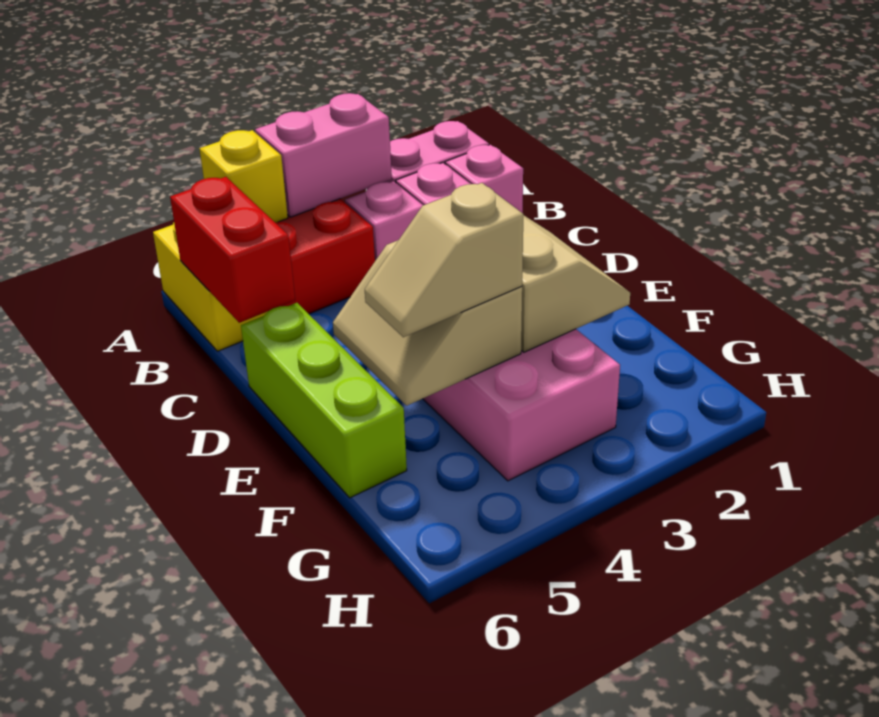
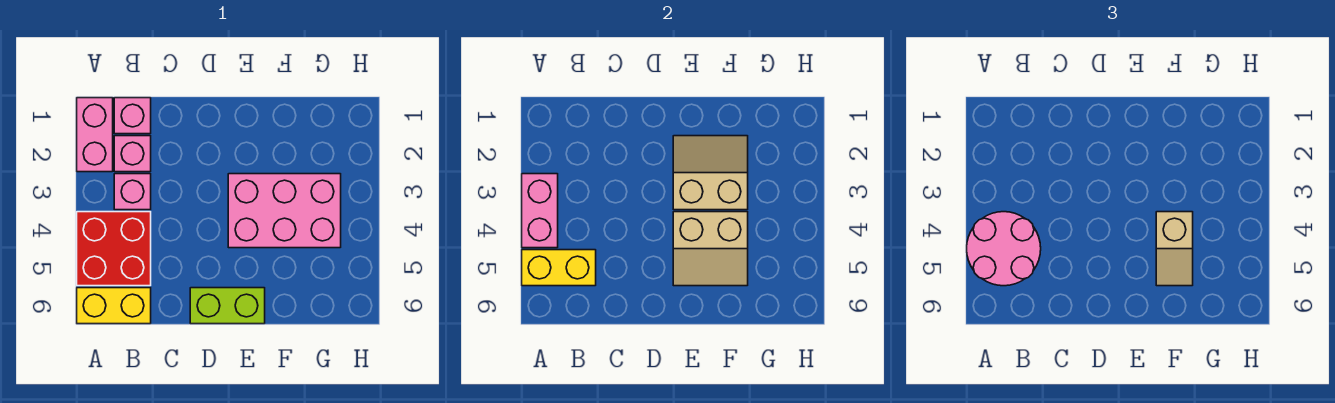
none -> pink round brick A4:B5 level 3
yellow brick A5 level 2 -> yellow brick A5:B5 level 2
red brick B6:C6 level 2 -> none
lime brick D6:F6 level 1 -> lime brick D6:E6 level 1

